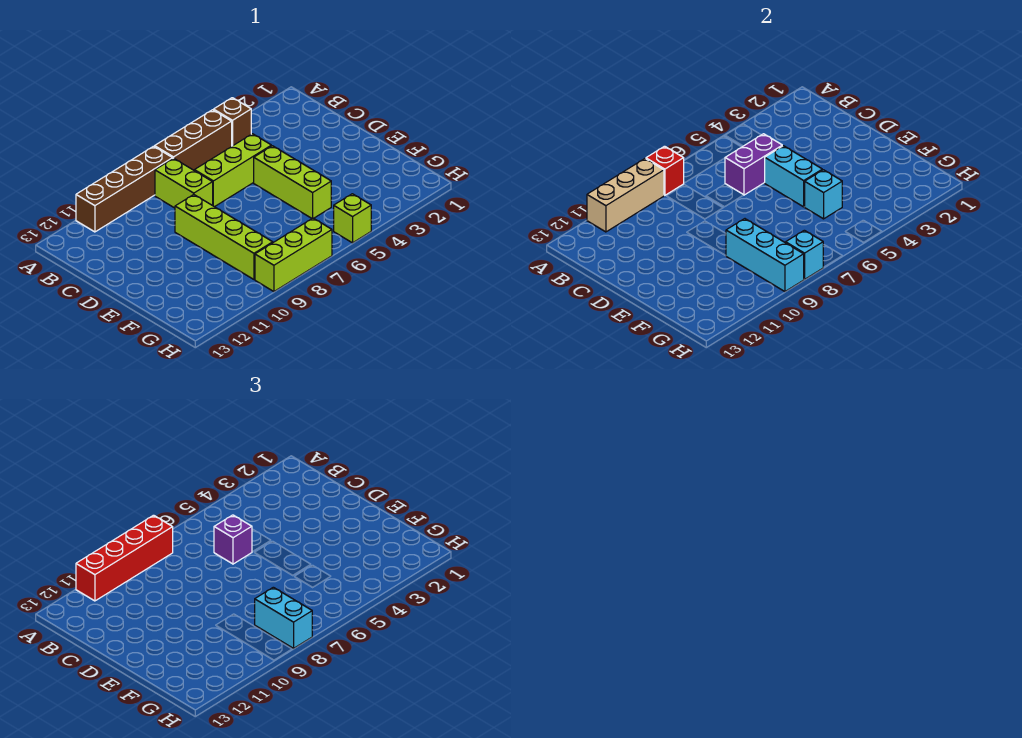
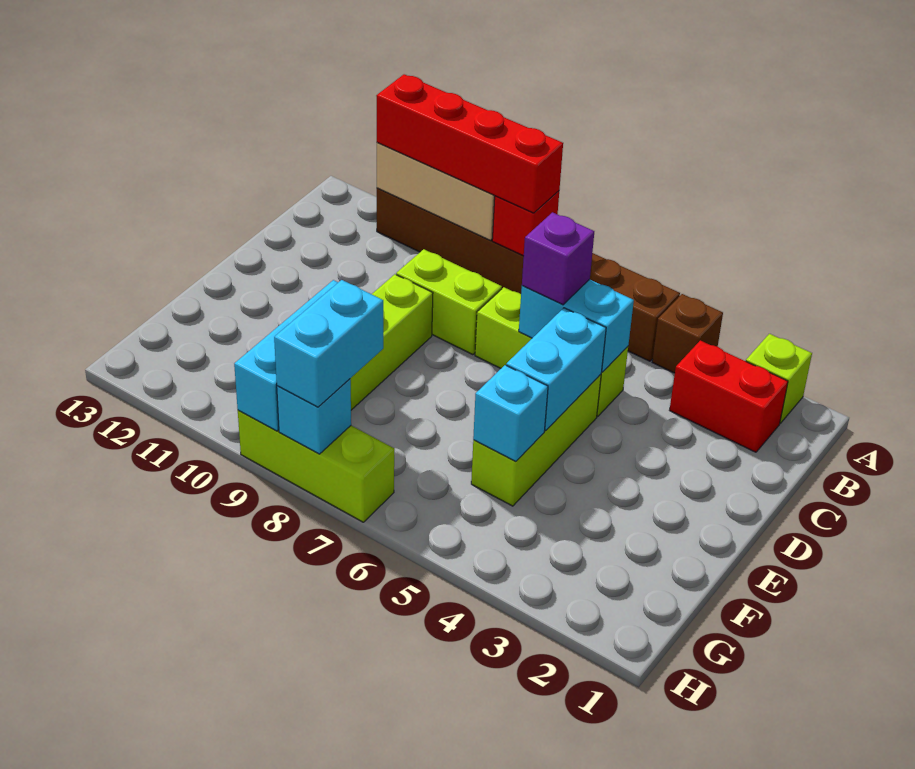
none -> red brick B2:B3 level 1
lime brick B8:C8 level 1 -> lime brick C8:C9 level 1
purple brick C5:C6 level 2 -> cyan brick C5:C6 level 2
lime brick H5 level 1 -> lime brick A2 level 1

